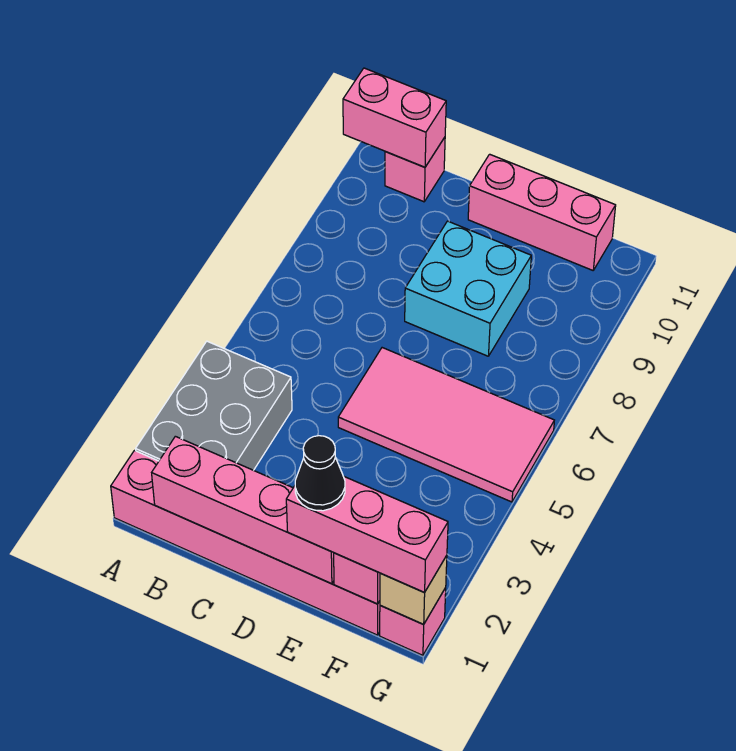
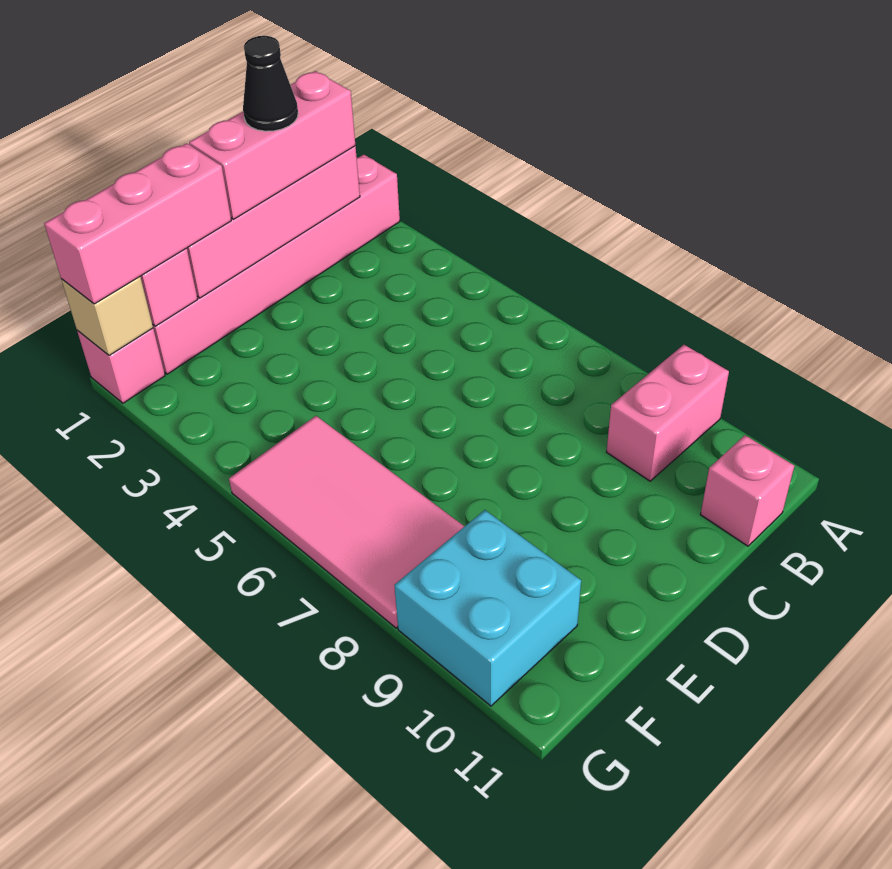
grey brick A2:B4 level 1 -> none
pink brick A11:B11 level 2 -> pink brick A9:B9 level 1
pink tile D5:G6 level 1 -> pink tile F5:G8 level 1
cyan brick D8:E9 level 1 -> cyan brick F9:G10 level 1
pink brick D11:F11 level 1 -> pink brick B1:D1 level 3
black cone E1 level 4 -> black cone C1 level 4

